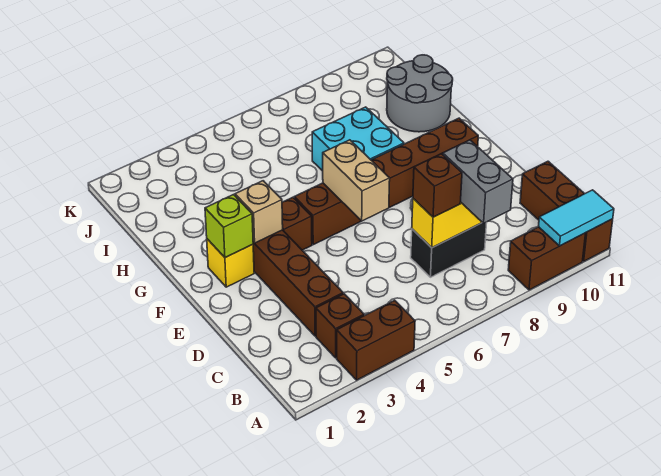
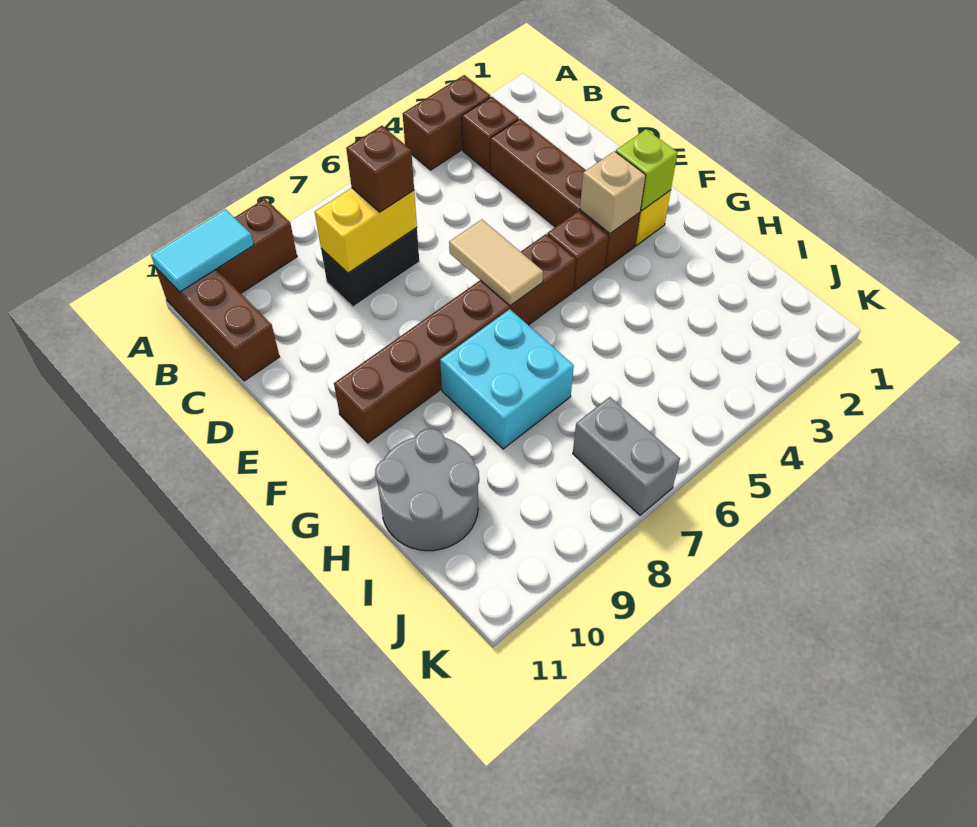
grey brick B8:C8 level 3 -> grey brick J7:K7 level 1
tan brick E6:F6 level 2 -> tan tile E6:F6 level 2

